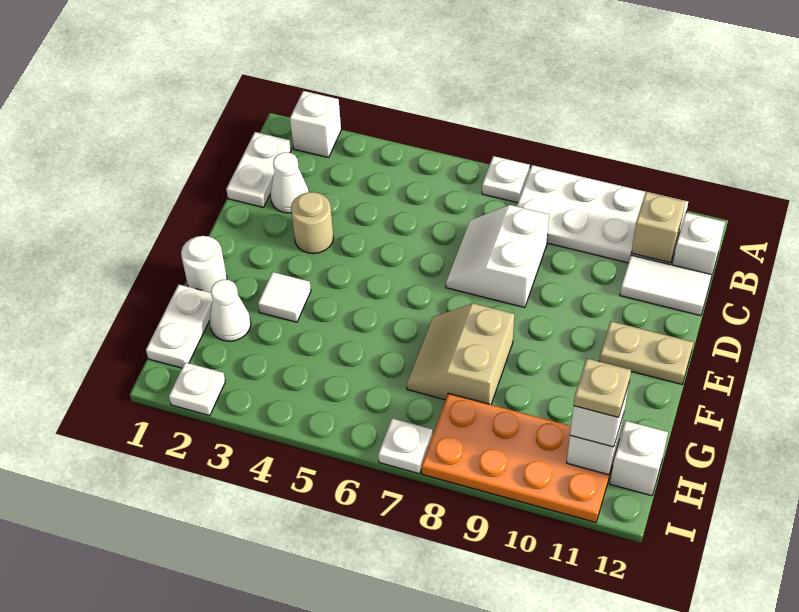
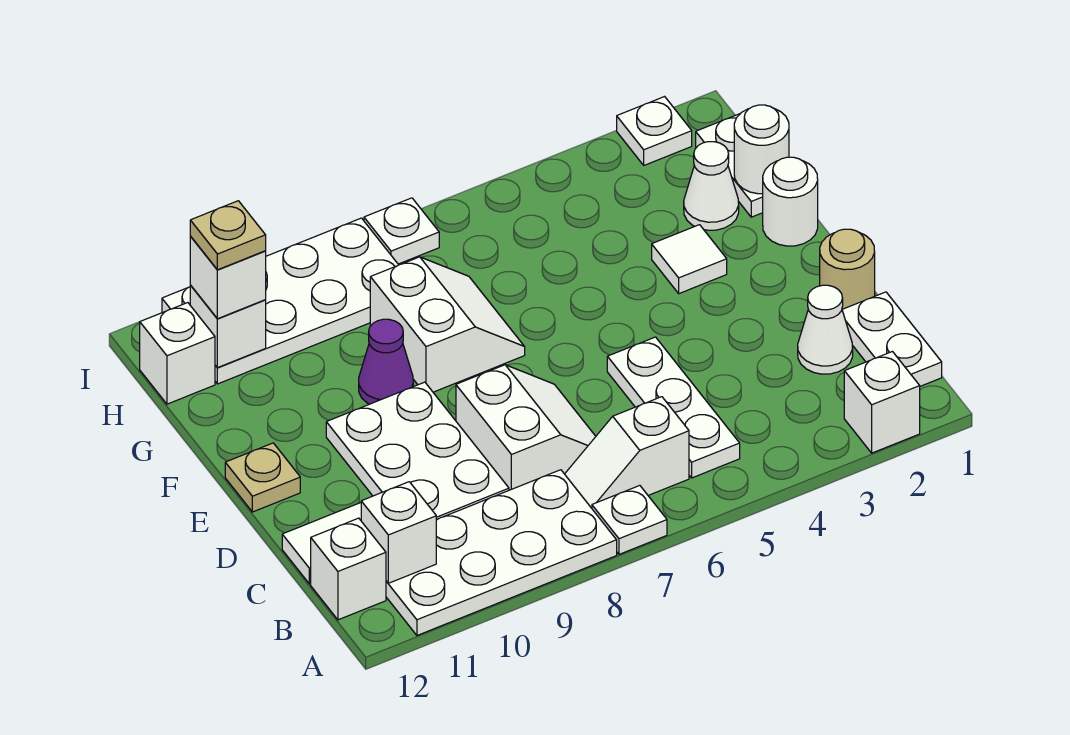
none -> white plate B5:D5 level 1
none -> white slope B6:B7 level 1 top 6
tan brick B11 level 2 -> white brick B11 level 2
none -> white plate C9:E10 level 1
tan round brick D3 level 1 -> tan round brick D1 level 1
tan plate E11:E12 level 1 -> tan plate E12 level 1
tan slope F7:G8 level 1 top 8 -> white slope F7:G8 level 1 top 8
none -> purple cone F9 level 1
none -> white round brick G1 level 2
orange plate H8:I11 level 1 -> white plate H8:I11 level 1

